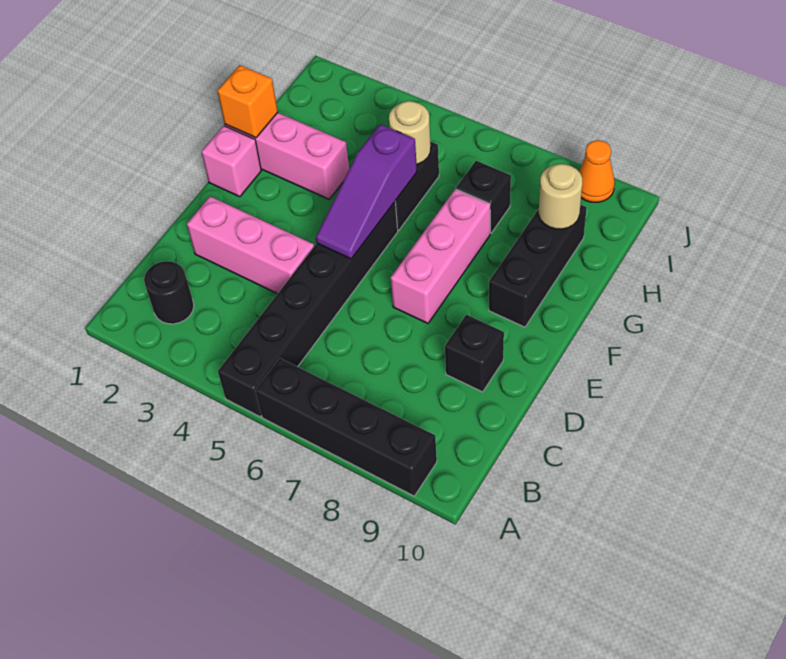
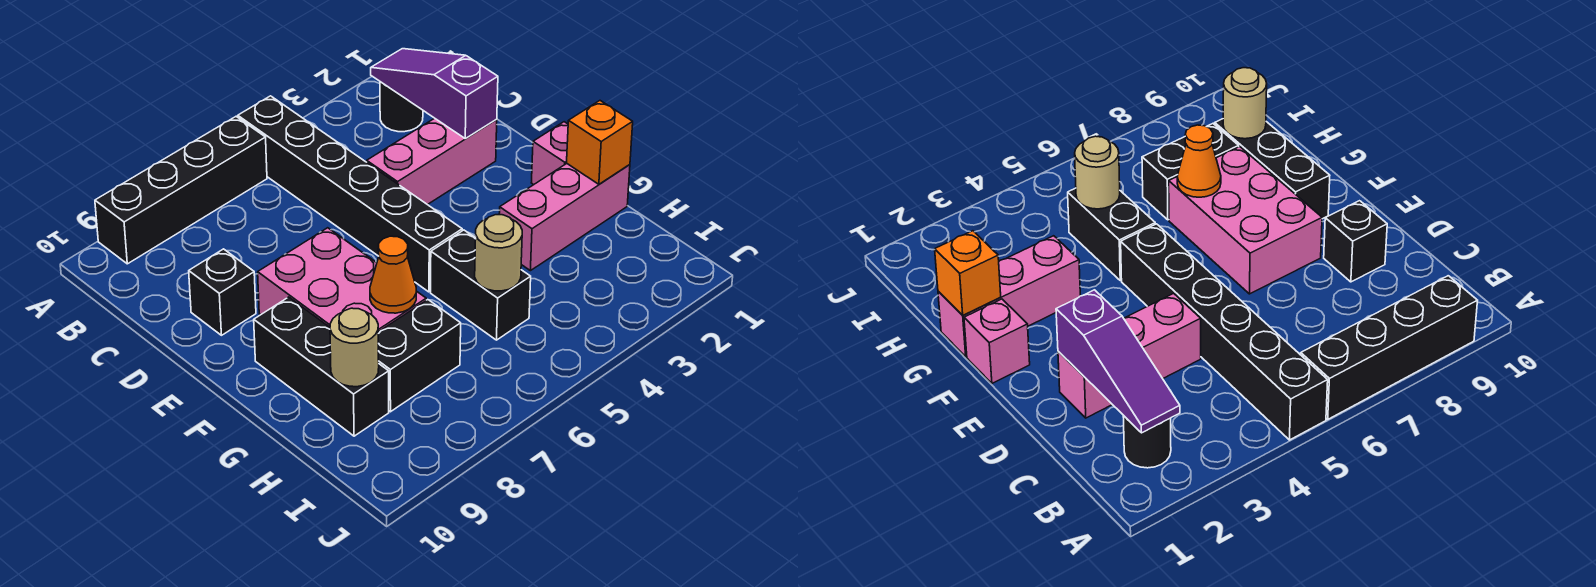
purple slope E5:G5 level 2 top G -> purple slope B2:D2 level 2 top D
pink brick E7:G7 level 1 -> pink brick E7:G8 level 1
black brick H7 level 1 -> black brick H7:H8 level 1
orange cone J9 level 1 -> orange cone G7 level 2

